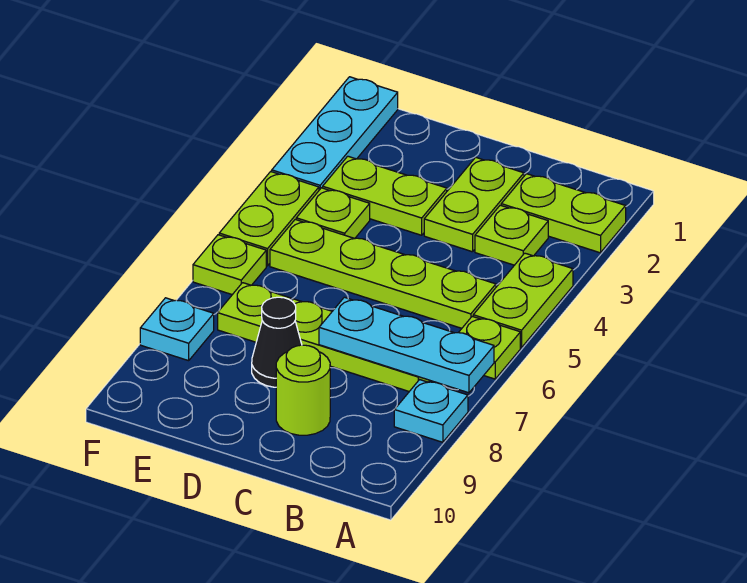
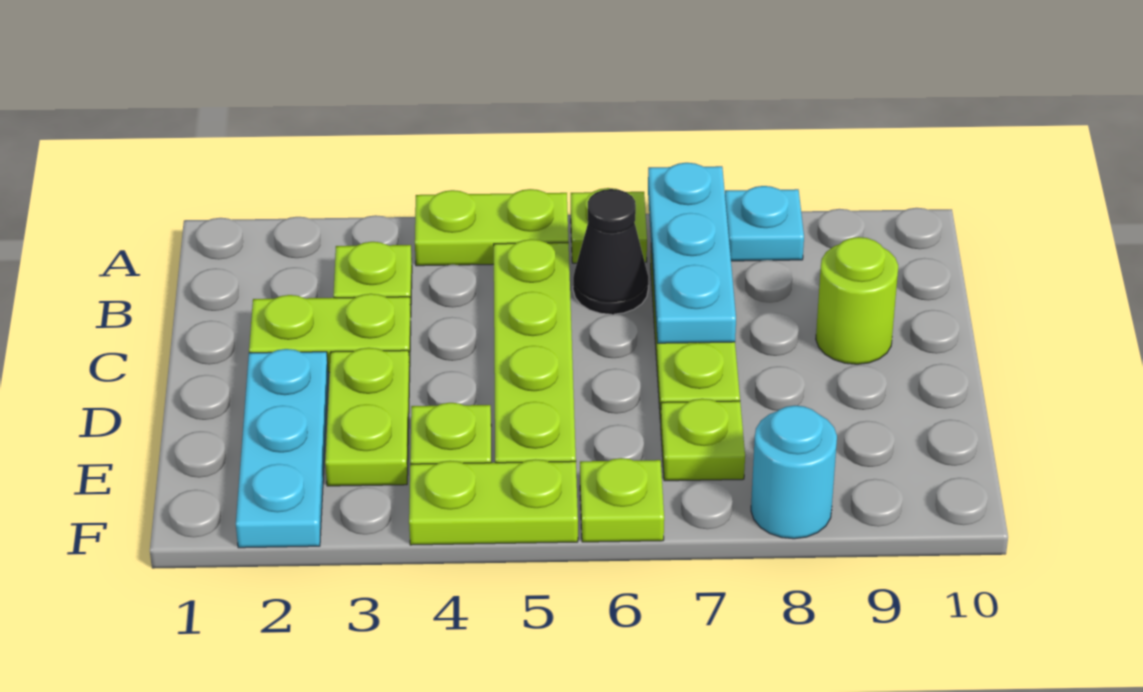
lime plate A2:B2 level 1 -> none
black cone D8 level 1 -> black cone B6 level 1
cyan plate F1:F3 level 1 -> cyan plate D2:F2 level 1
cyan plate F8 level 1 -> cyan round brick F8 level 1

